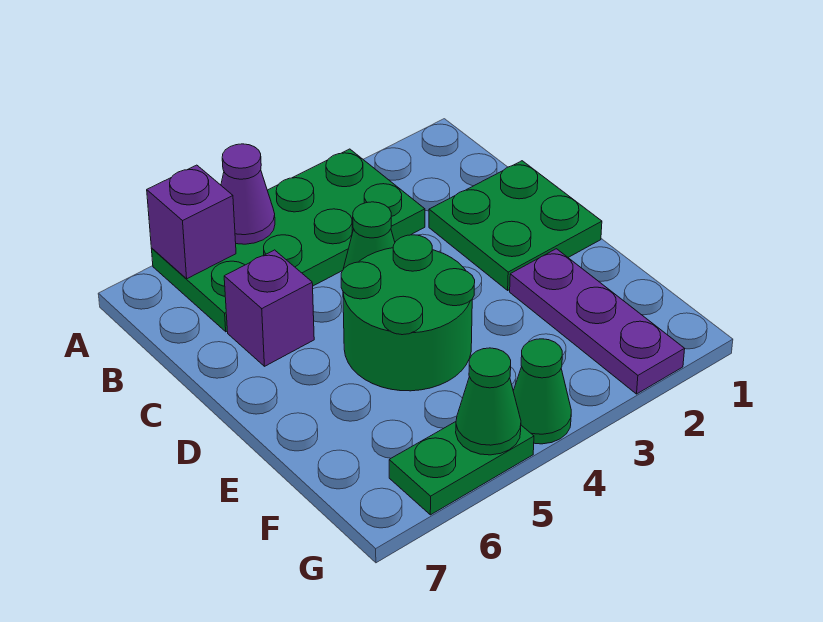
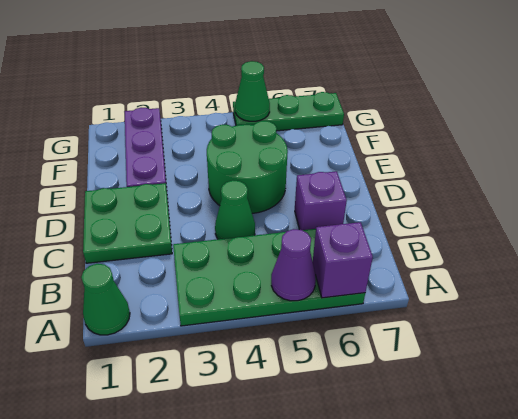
green cone G4 level 1 -> green cone A1 level 1
green plate G5:G6 level 1 -> green plate G5:G7 level 1

